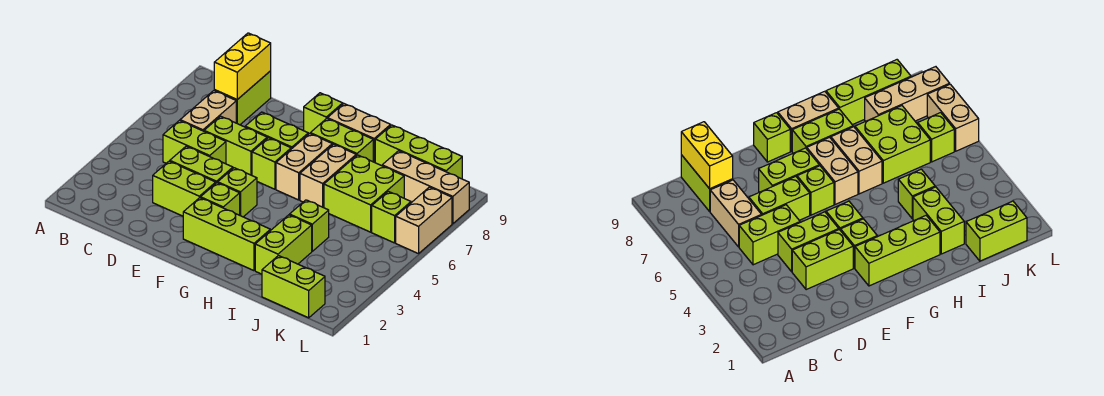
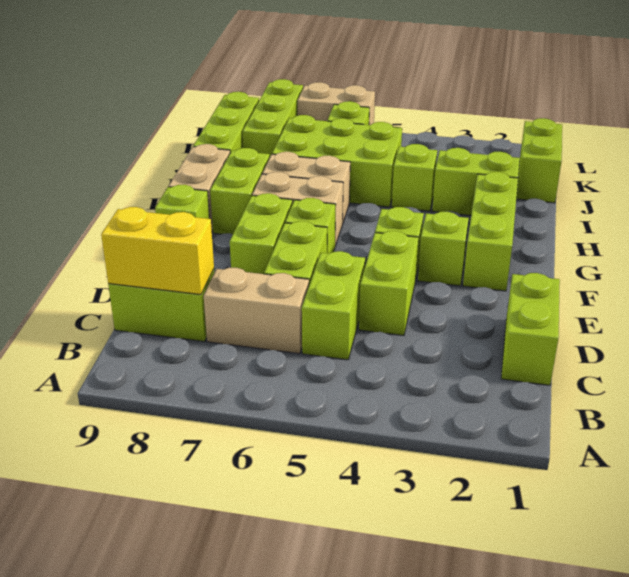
lime brick D3:E3 level 1 -> lime brick C1:D1 level 1
lime brick I6:J7 level 1 -> lime brick I5:J7 level 1
tan brick J8:L8 level 1 -> lime brick J8:L8 level 1

